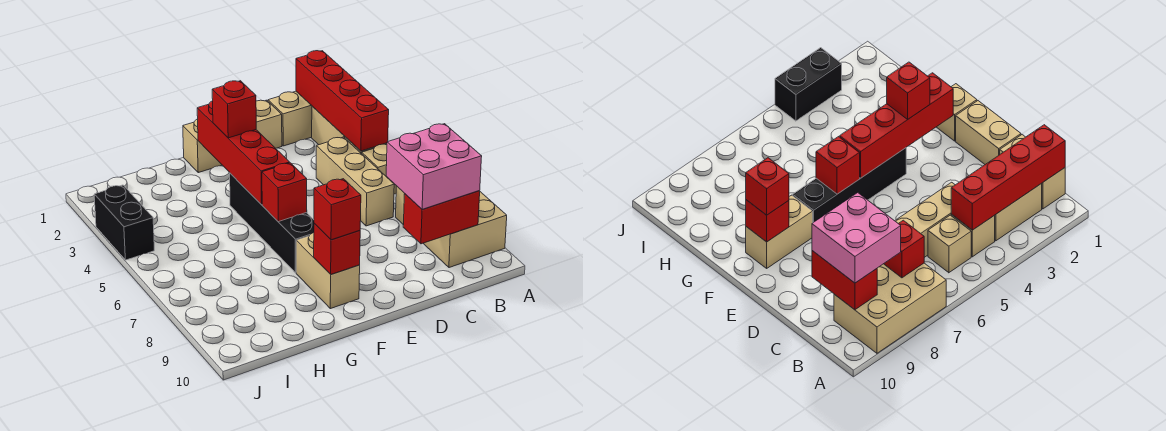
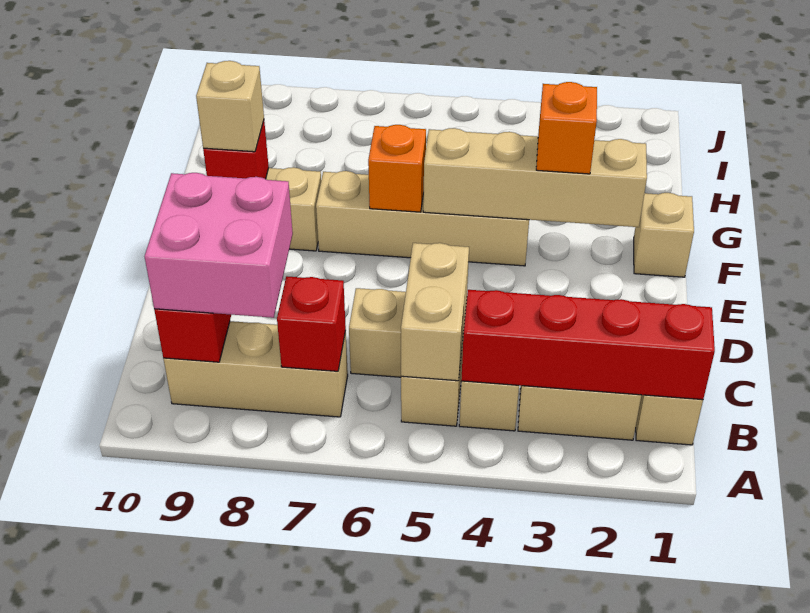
tan brick A7:B9 level 1 -> tan brick B7:B9 level 1
tan brick D1:E1 level 1 -> tan brick B5:C5 level 2
red brick F2:F5 level 2 -> tan brick F2:F5 level 2
red brick F3 level 3 -> orange brick F3 level 3
black brick F4:F7 level 1 -> tan brick F4:F7 level 1
red brick F6 level 2 -> orange brick F6 level 2
red brick F9 level 3 -> tan brick F9 level 3
black brick J3:J4 level 1 -> none

